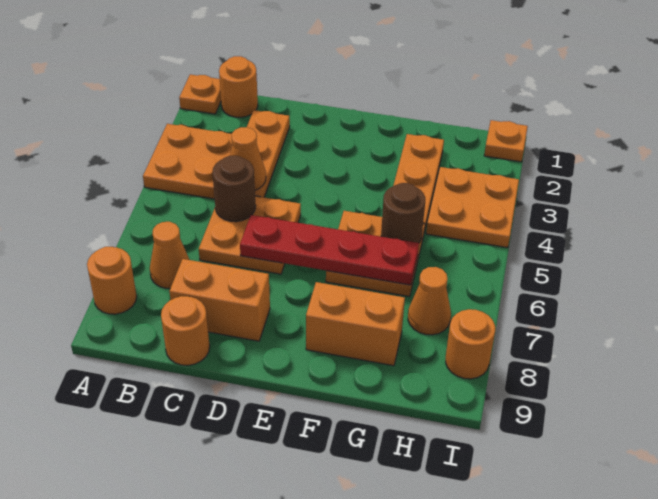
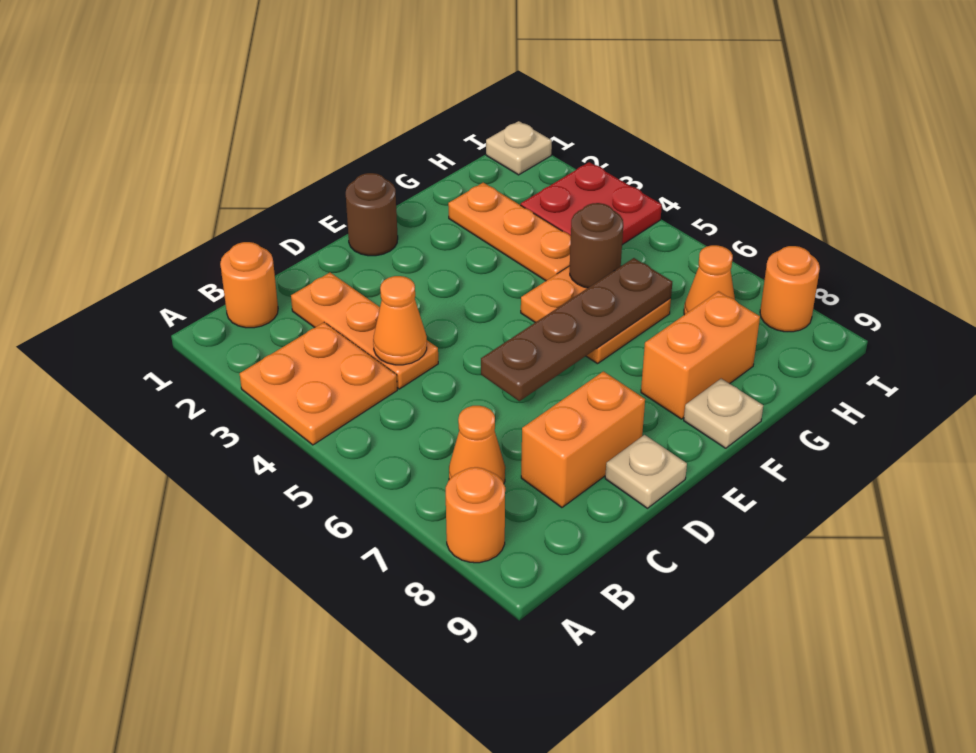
orange plate A1 level 1 -> none
orange plate C5:D6 level 1 -> none
brown round brick C5 level 2 -> brown round brick E1 level 1
orange round brick C9 level 1 -> none
red plate D6:G6 level 2 -> brown plate D6:G6 level 2
none -> tan plate D9 level 1
none -> tan plate F9 level 1
orange plate H3:I4 level 1 -> red plate H3:I4 level 1
orange plate I1 level 1 -> tan plate I1 level 1

